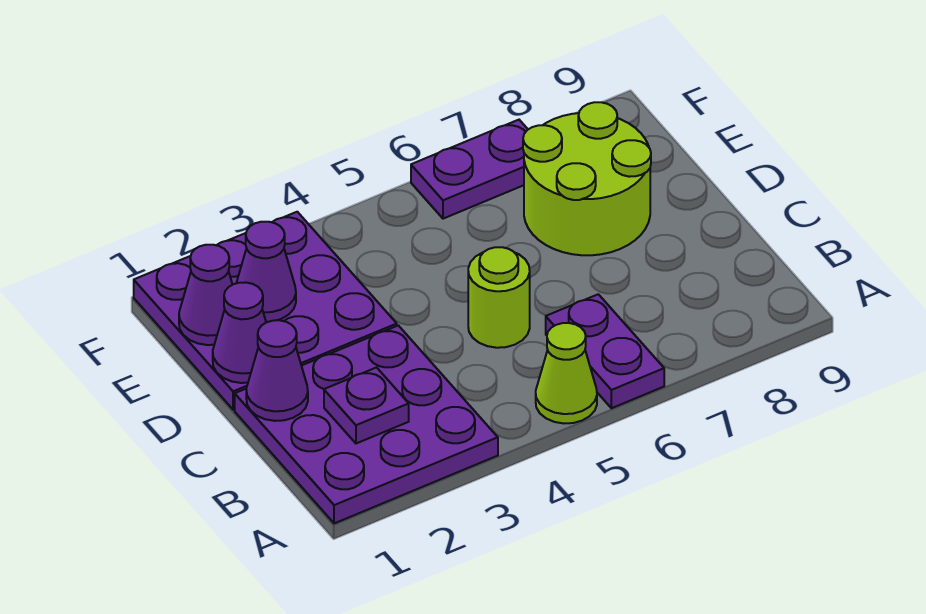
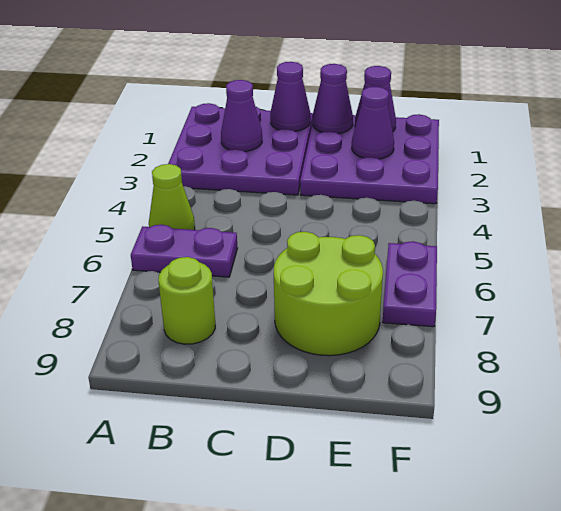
purple plate B2 level 2 -> purple cone B2 level 2
lime round brick C5 level 1 -> lime round brick B8 level 1

